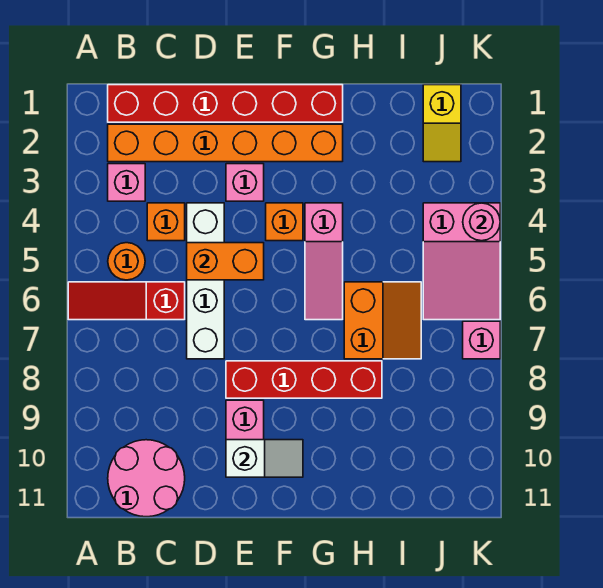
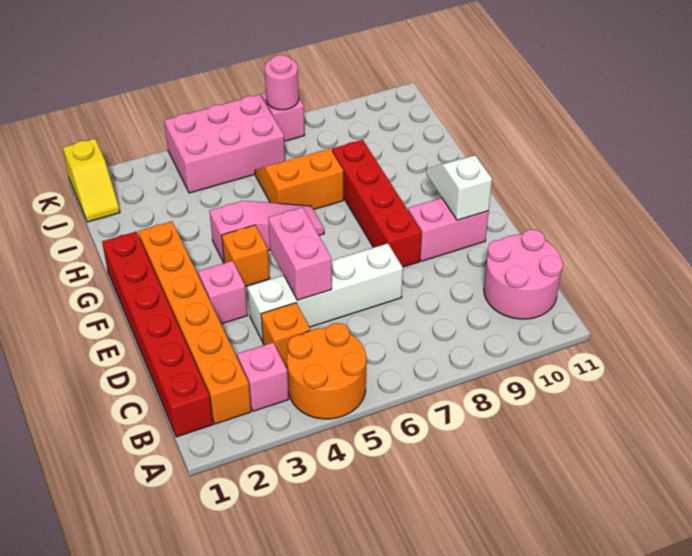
red slope A6:C6 level 1 top C -> none
orange round brick B5 level 1 -> orange round brick A4:B5 level 1
orange brick D5:E5 level 2 -> pink brick D5:E5 level 2
yellow slope J1:J2 level 1 top 1 -> yellow slope J1:K1 level 1 top K
pink slope J4:K6 level 1 top 4 -> pink brick J4:K6 level 1
pink round brick K4 level 2 -> pink round brick K7 level 2

